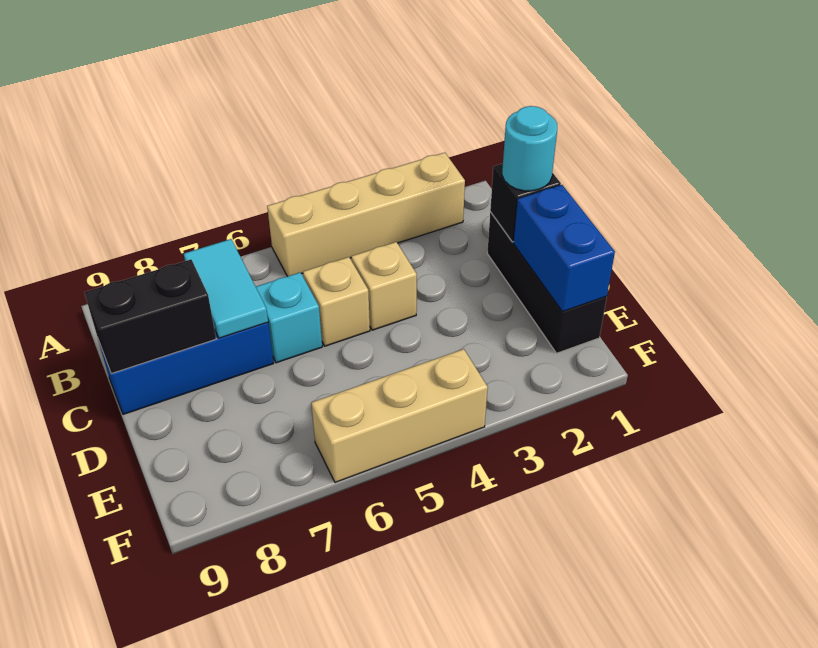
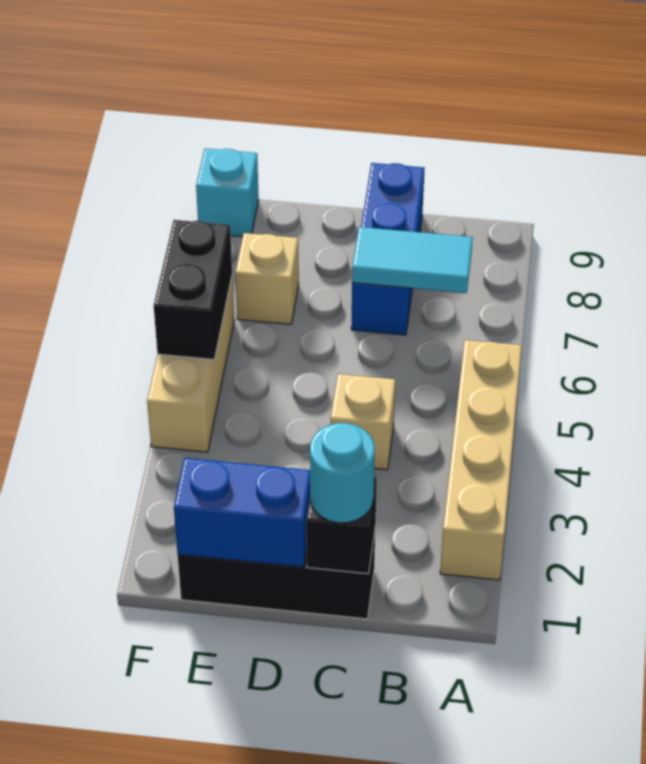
tan brick C5 level 1 -> tan brick E7 level 1
cyan brick C6 level 1 -> cyan brick F9 level 1
black brick C8:C9 level 2 -> black brick F5:F6 level 2

